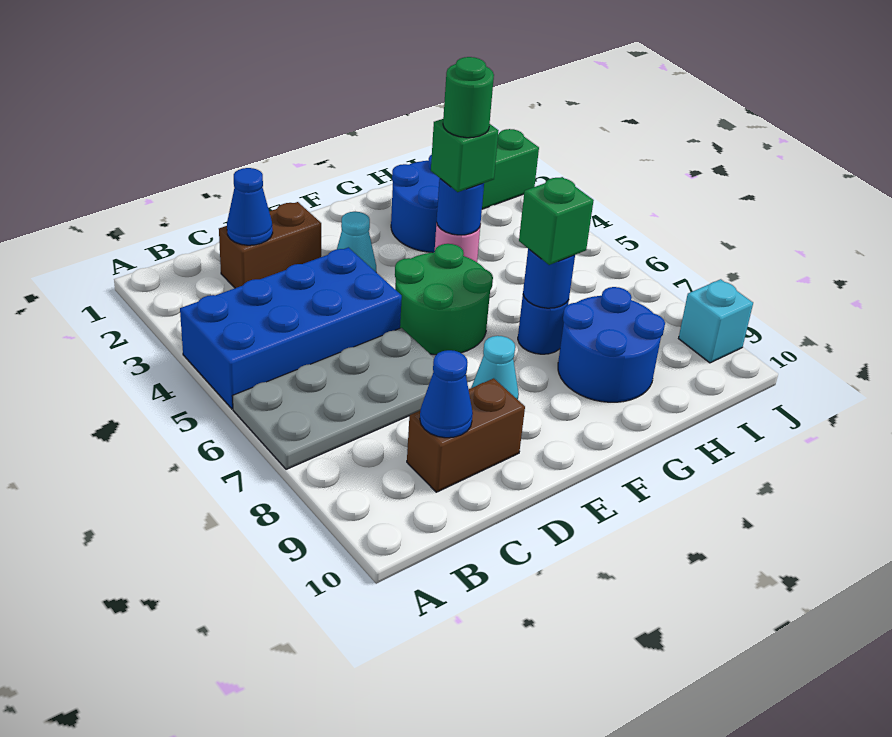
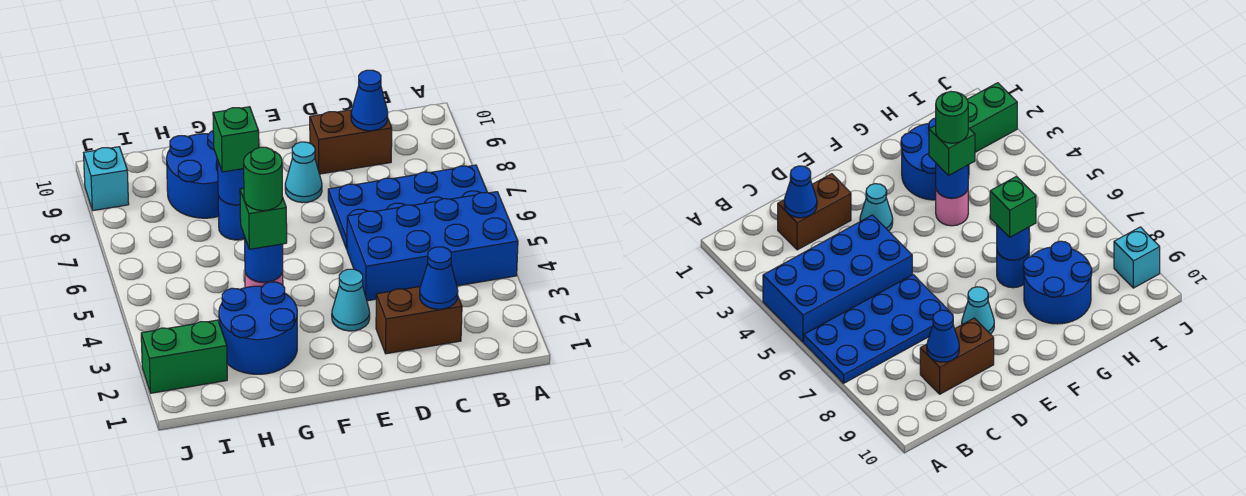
grey plate A6:D7 level 1 -> blue plate A6:D7 level 1
green round brick E5:F6 level 1 -> none

